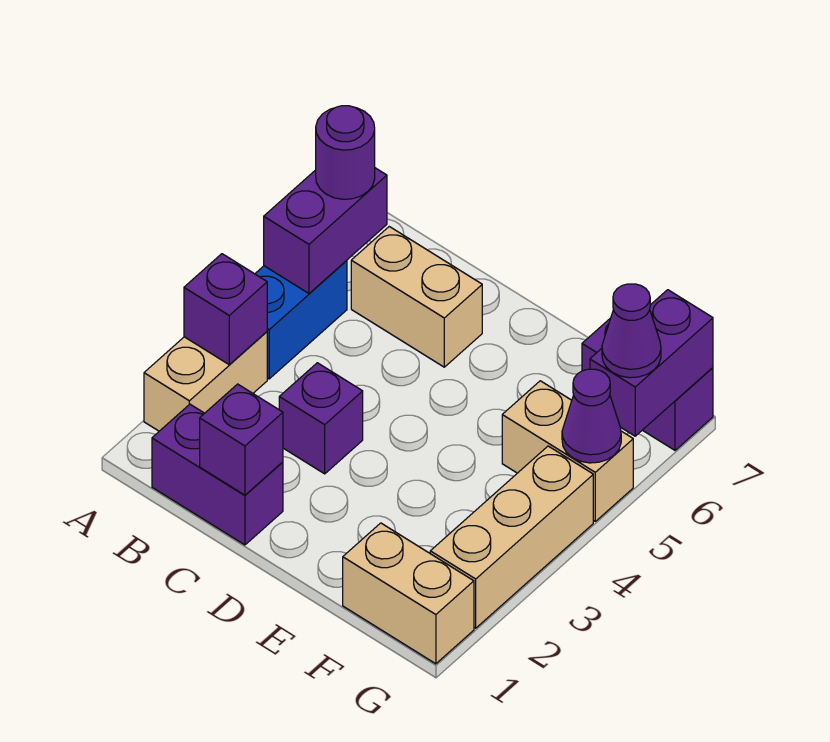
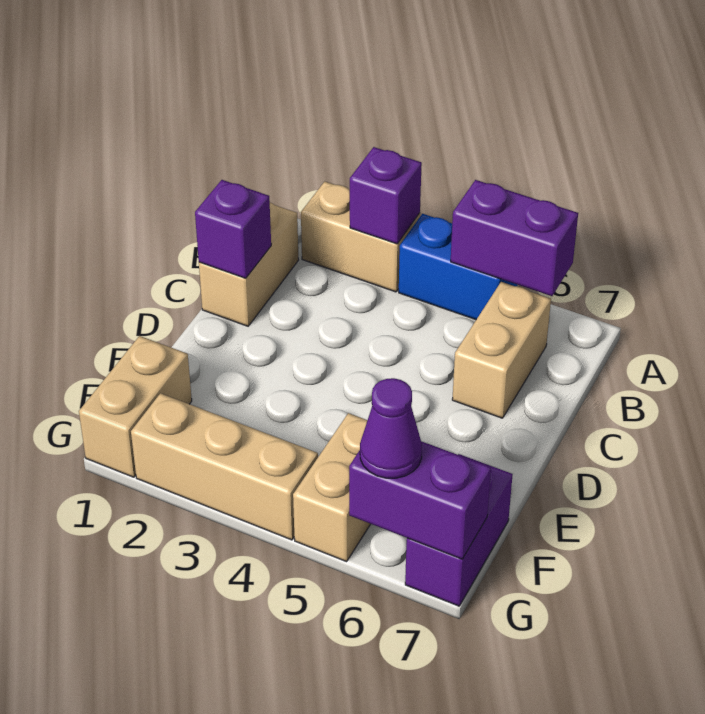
purple round brick A6 level 3 -> none
purple brick B1:C1 level 1 -> tan brick B1:C1 level 1
purple brick C3 level 1 -> none
purple cone G5 level 2 -> none

